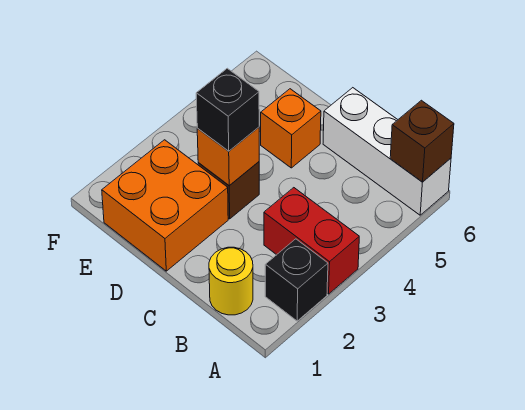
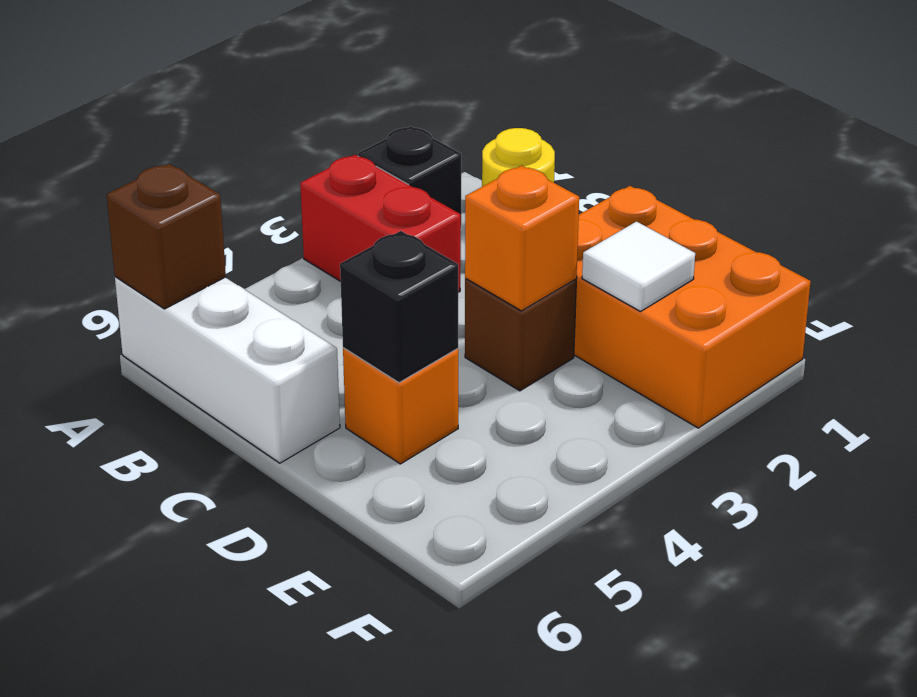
orange brick D1:E2 level 1 -> orange brick D1:F2 level 1
black brick D3 level 3 -> black brick D5 level 2
none -> white tile E2 level 2

